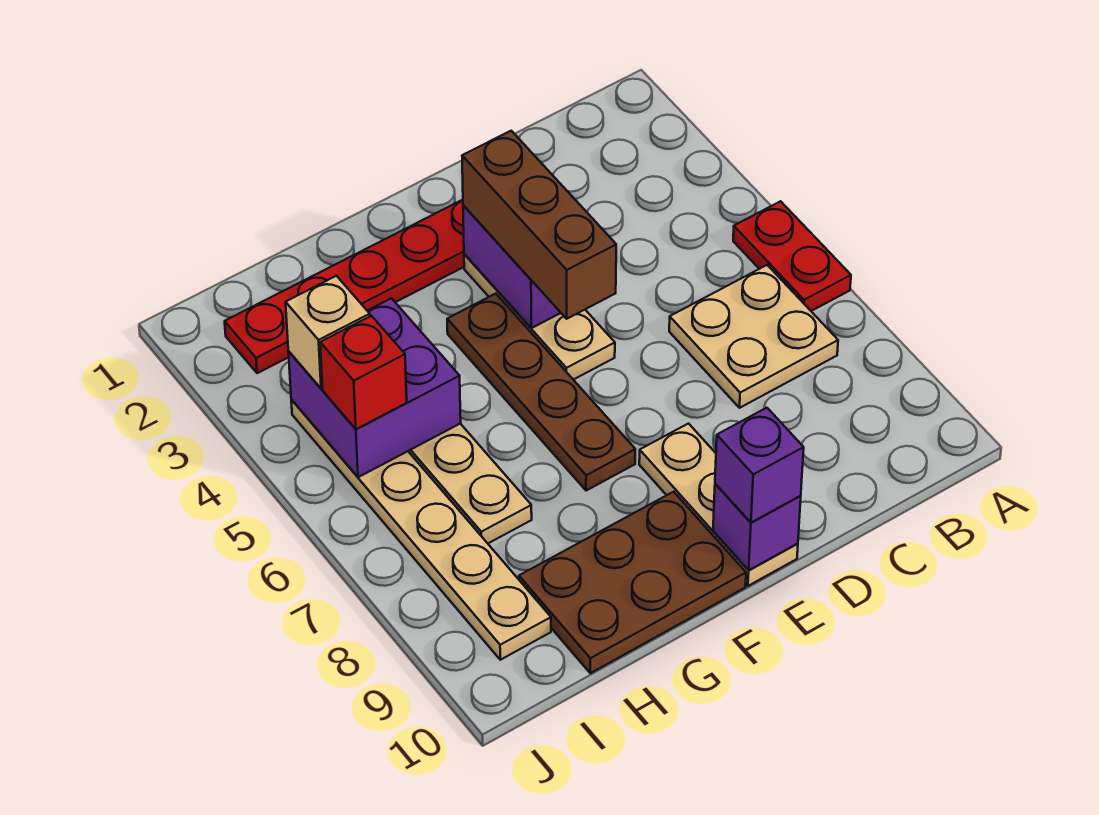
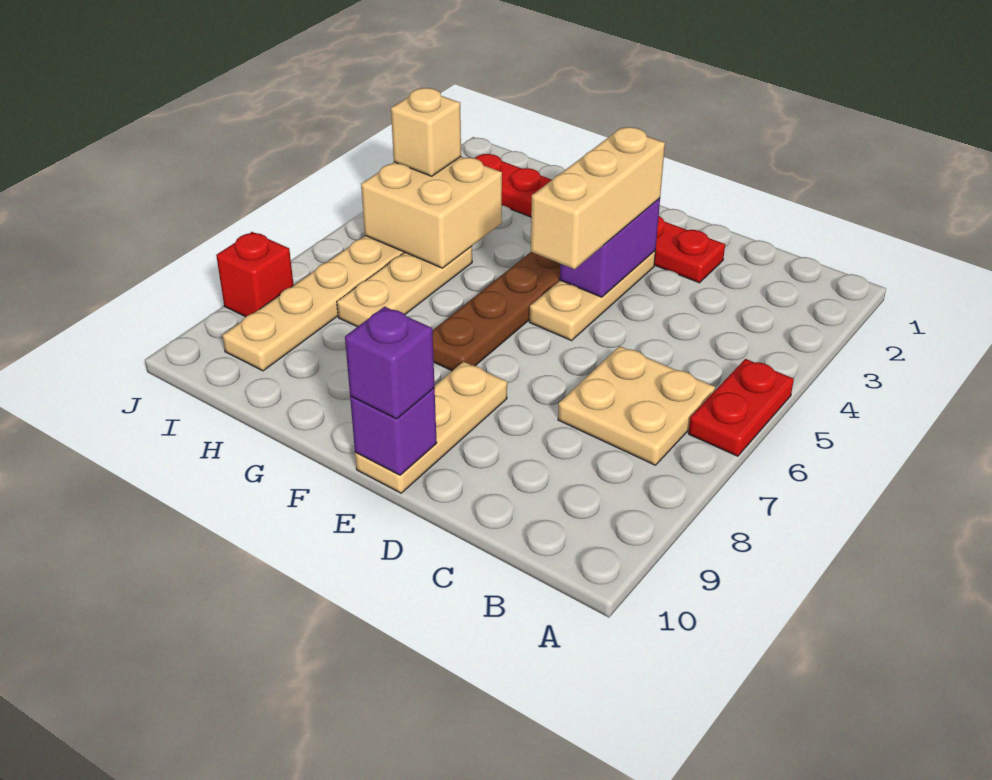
brown brick E3:E5 level 3 -> tan brick E3:E5 level 3
brown plate F9:H10 level 1 -> none
purple brick H4:I5 level 2 -> tan brick H4:I5 level 2
red brick I5 level 3 -> red brick J8 level 1

